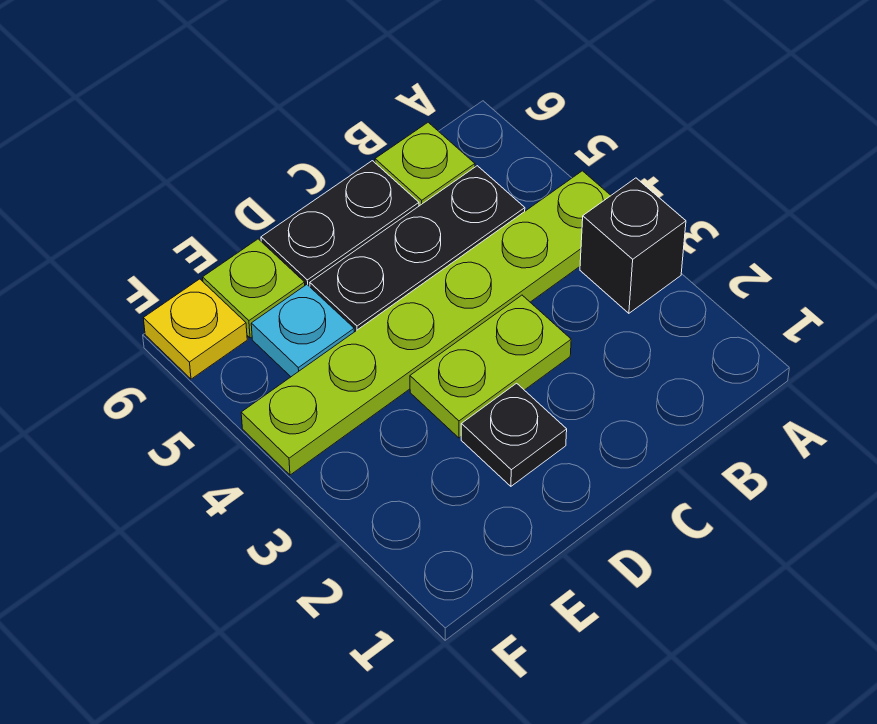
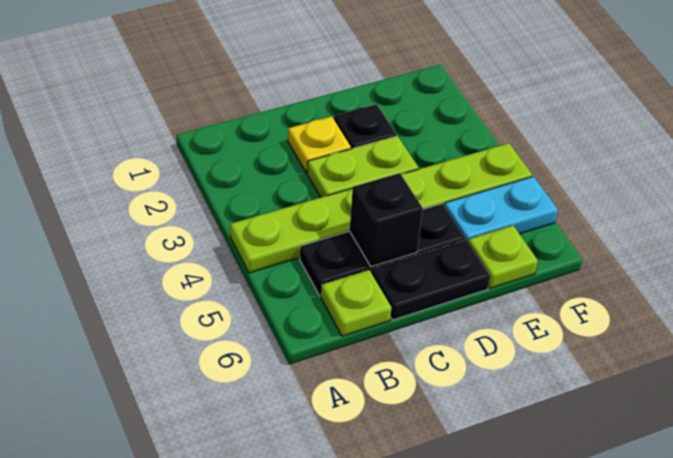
black brick A3 level 1 -> black brick C5 level 2
cyan plate E5 level 1 -> cyan plate E5:F5 level 1
yellow plate F6 level 1 -> yellow plate C2 level 1

